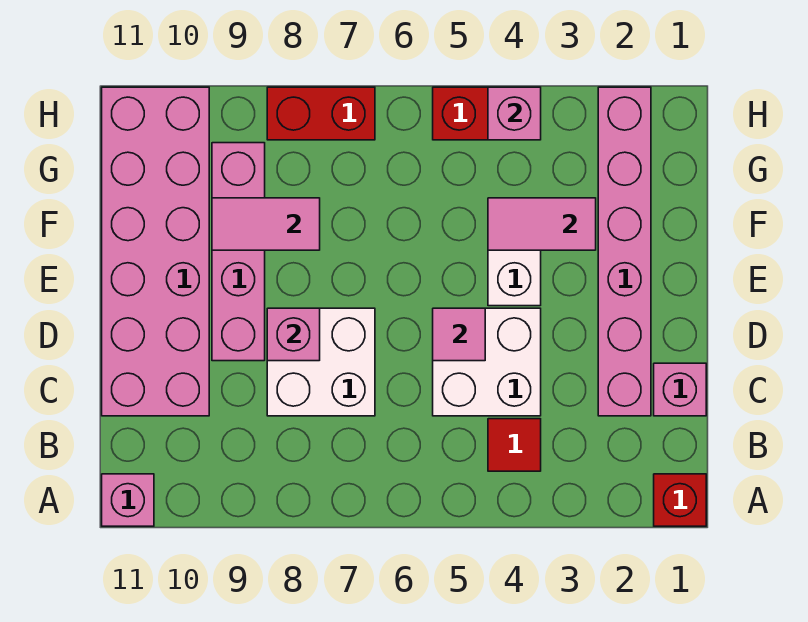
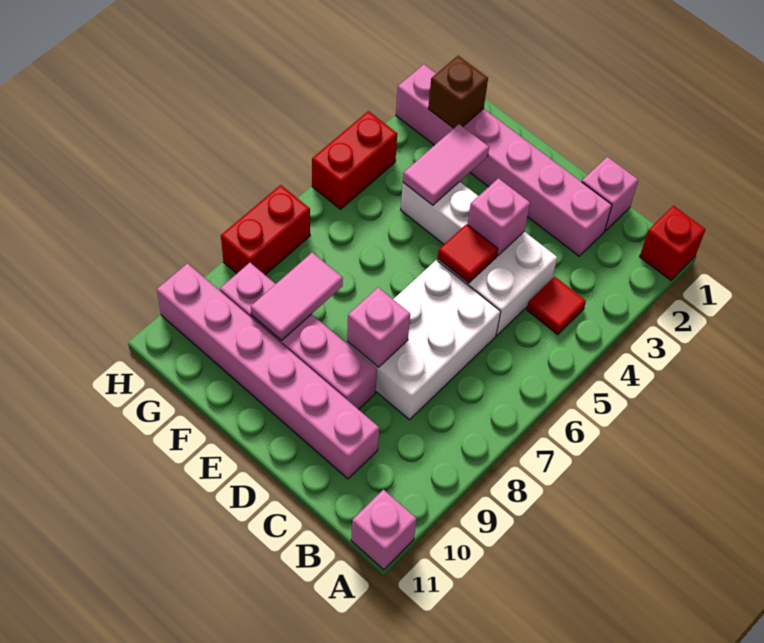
white brick C7:D8 level 1 -> white brick C6:D8 level 1
pink brick C10:H11 level 1 -> pink brick C10:H10 level 1
pink tile D5 level 2 -> red tile D5 level 2
none -> brown brick G2 level 2
pink brick H4 level 2 -> pink brick D4 level 2

